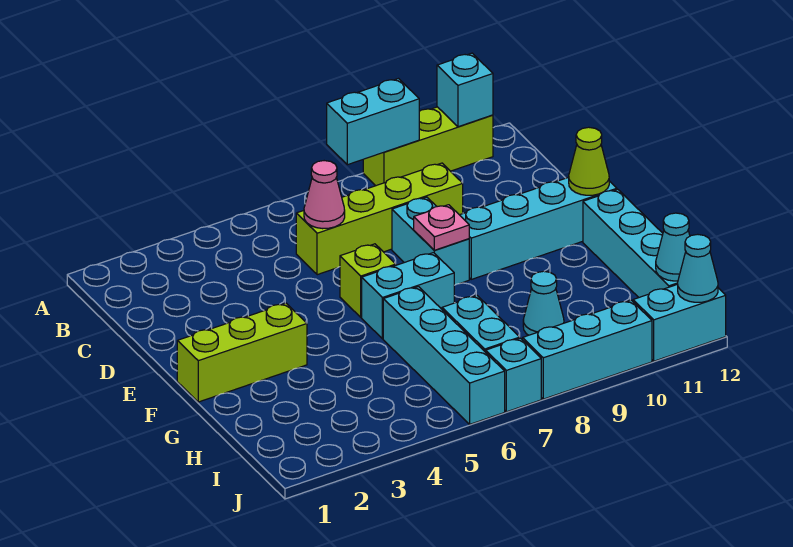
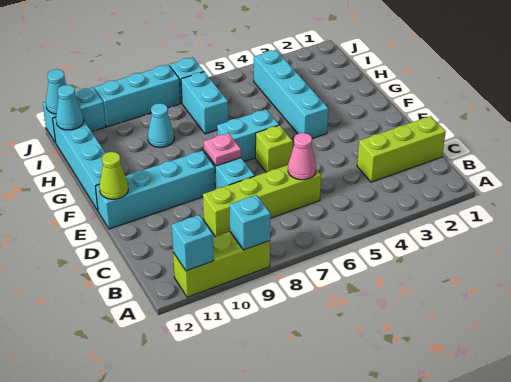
cyan brick A8:A9 level 2 -> cyan brick A9 level 2
lime brick F1:F3 level 1 -> lime brick C1:C3 level 1
cyan brick G6:J6 level 1 -> cyan brick F4:I4 level 1

